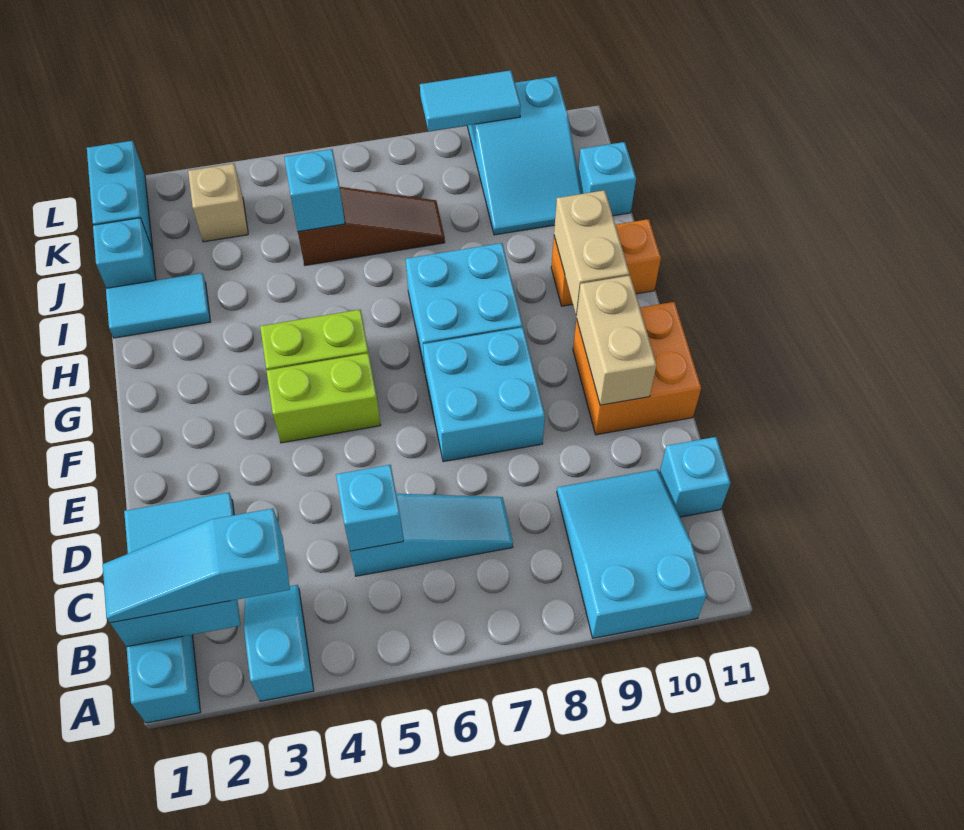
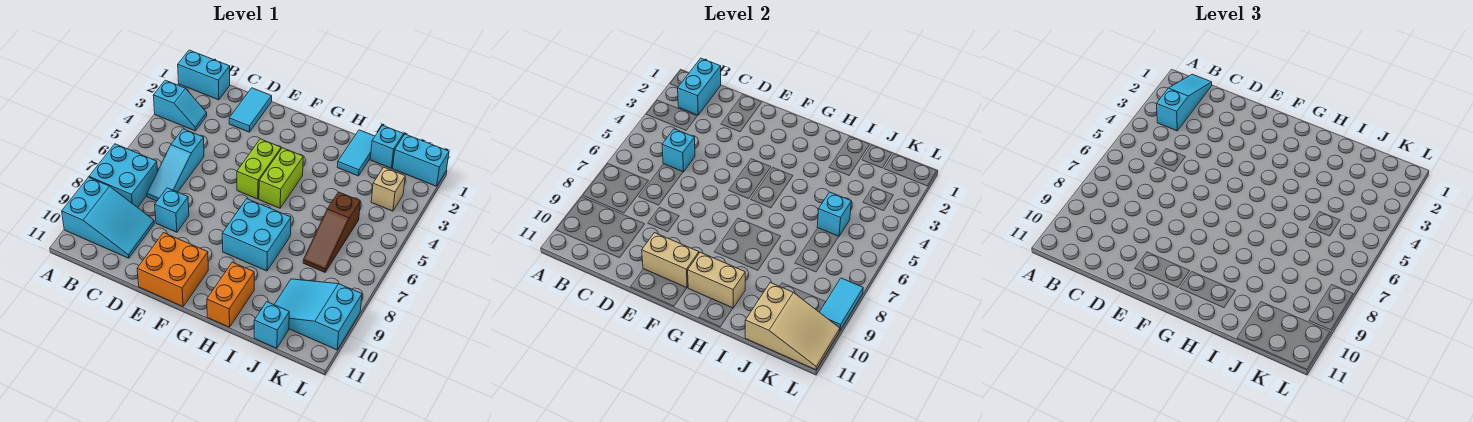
cyan brick C11 level 1 -> cyan brick D8 level 1
cyan brick E7:F8 level 1 -> cyan brick A7:B8 level 1
none -> tan slope J10:L11 level 2 top J

